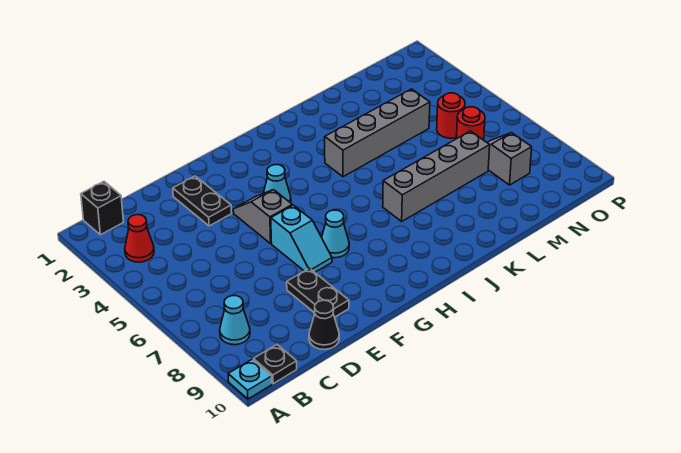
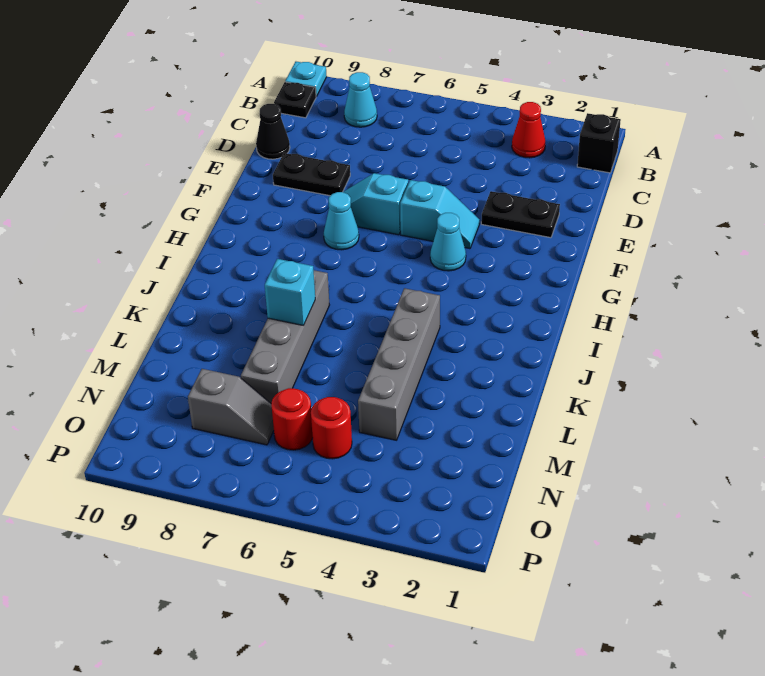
grey slope F4:F5 level 1 top 5 -> cyan slope F4:F5 level 1 top 5
none -> cyan brick K7 level 2

